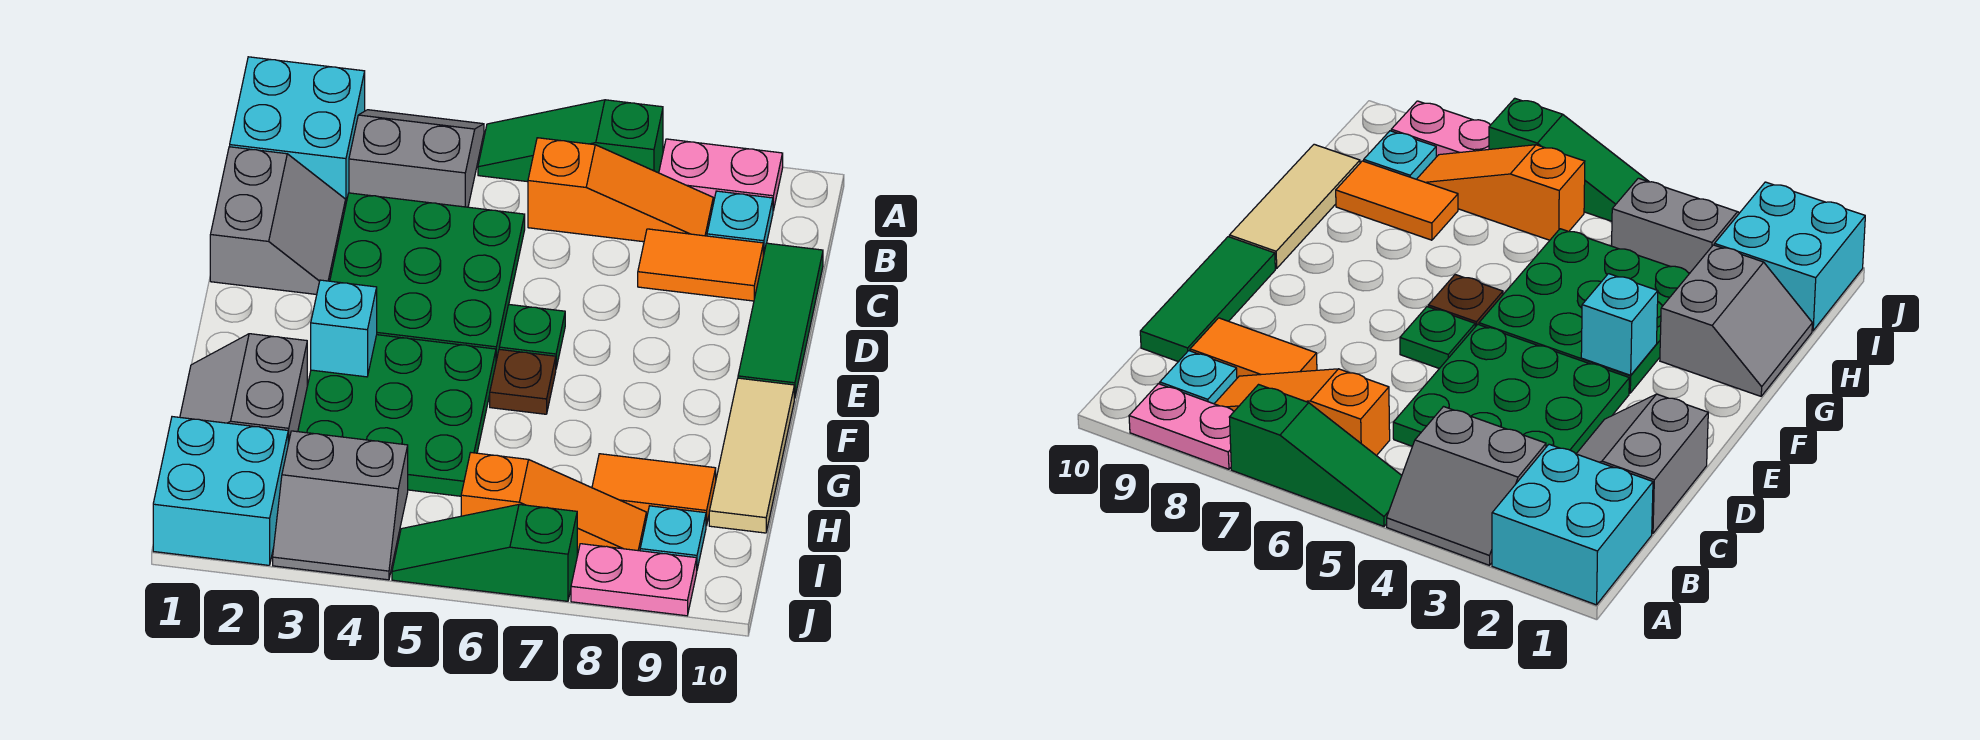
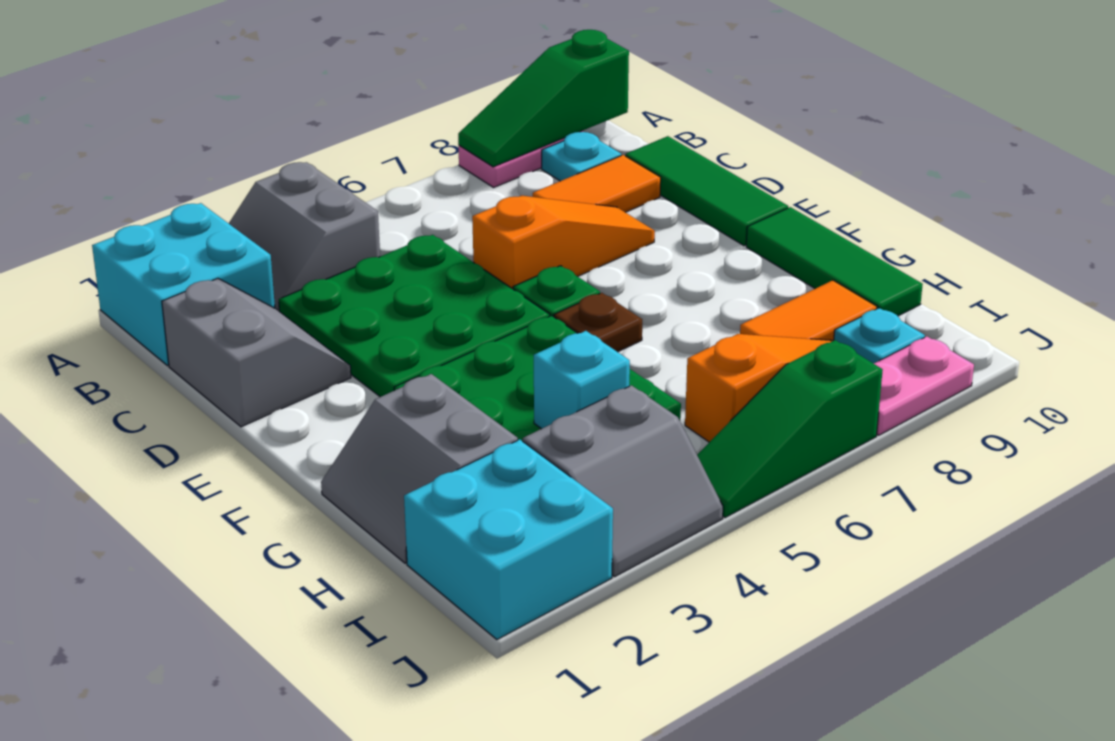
grey slope A3:B4 level 1 top B -> grey slope A3:B4 level 1 top 4
green slope A5:A7 level 1 top 7 -> green slope A8:A10 level 2 top 10
orange slope B6:B8 level 1 top 6 -> orange slope D6:D8 level 1 top 6
cyan brick F3 level 2 -> cyan brick H4 level 2
tan tile F10:H10 level 1 -> green tile F10:H10 level 1

